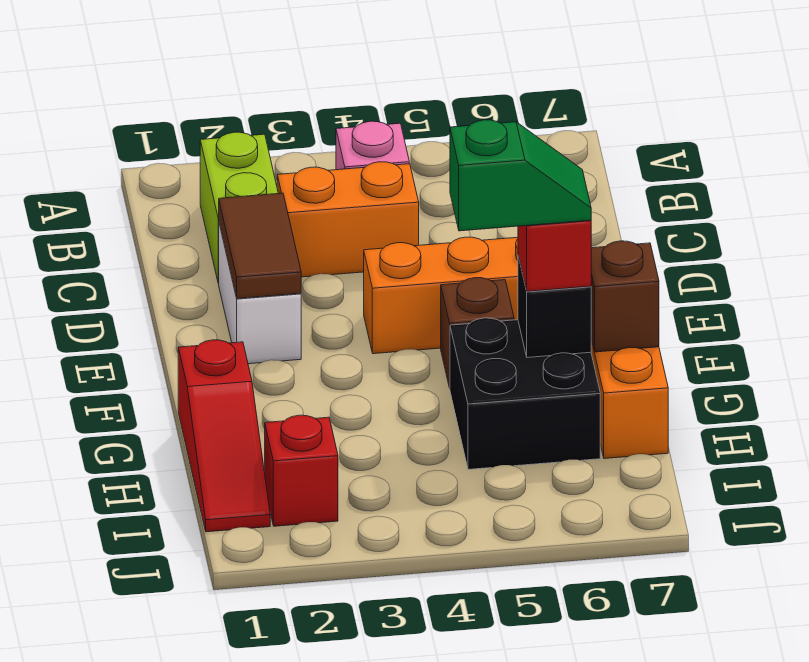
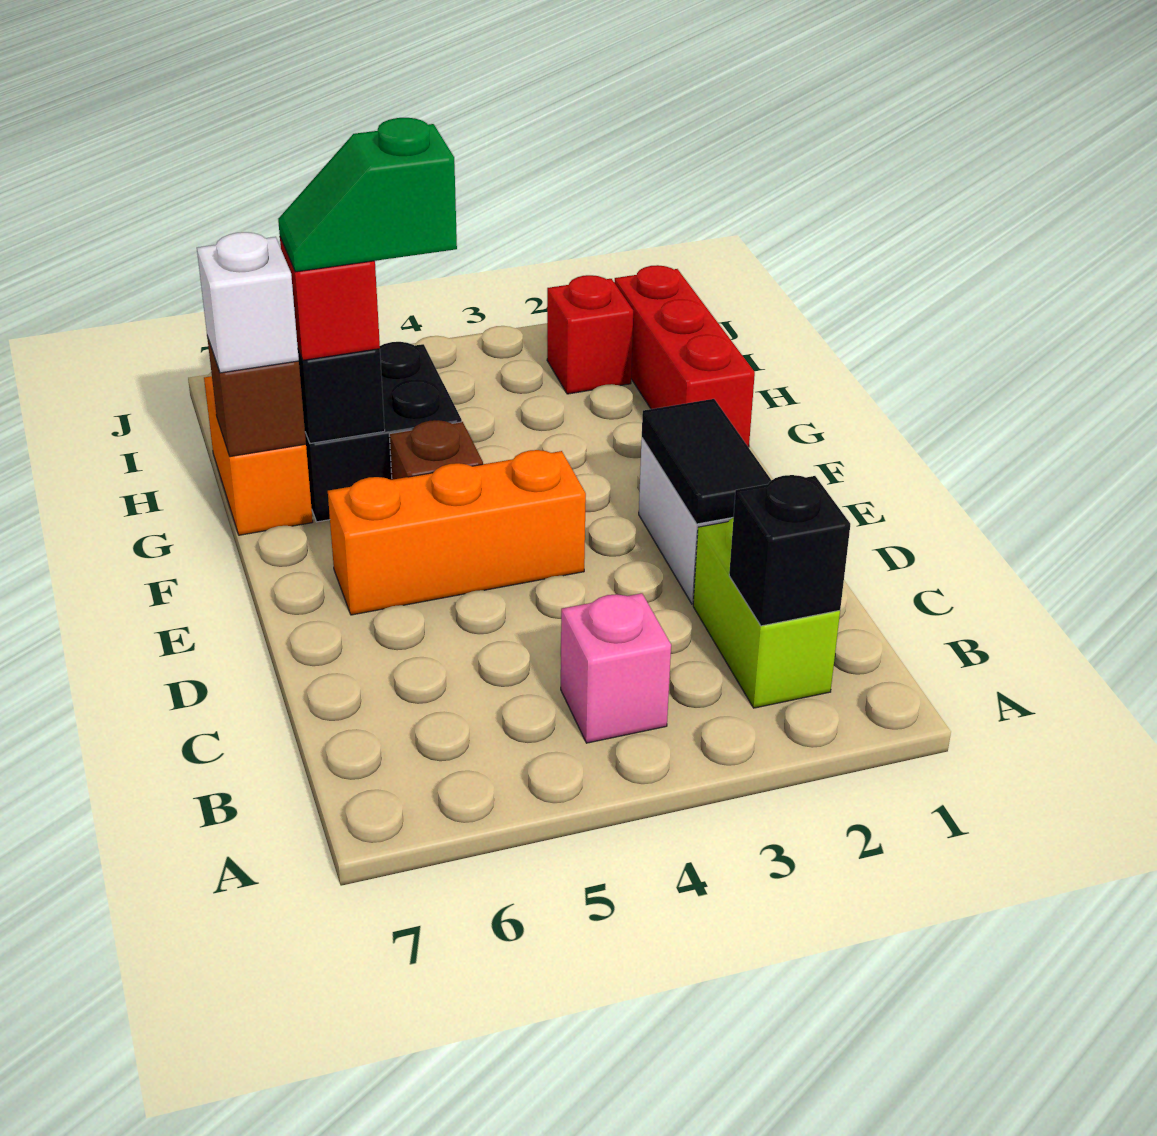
none -> black brick B2 level 2
orange brick C3:C4 level 1 -> none
brown tile D2:E2 level 2 -> black tile D2:E2 level 2
red slope G1:I1 level 1 top G -> red brick G1:I1 level 1
none -> white brick G7 level 3

